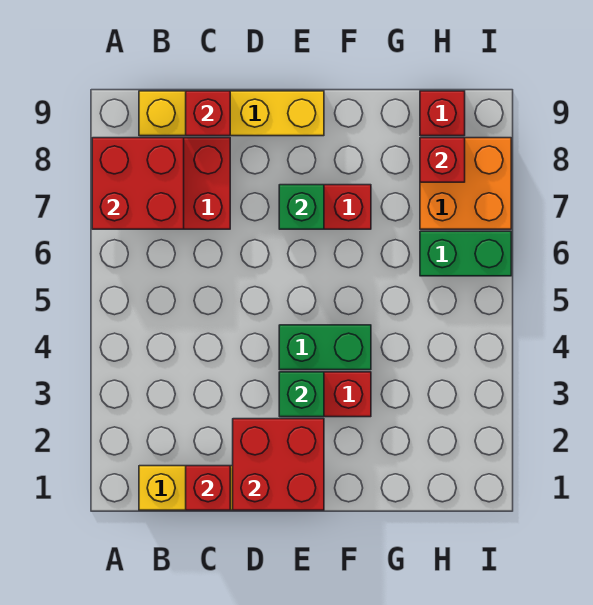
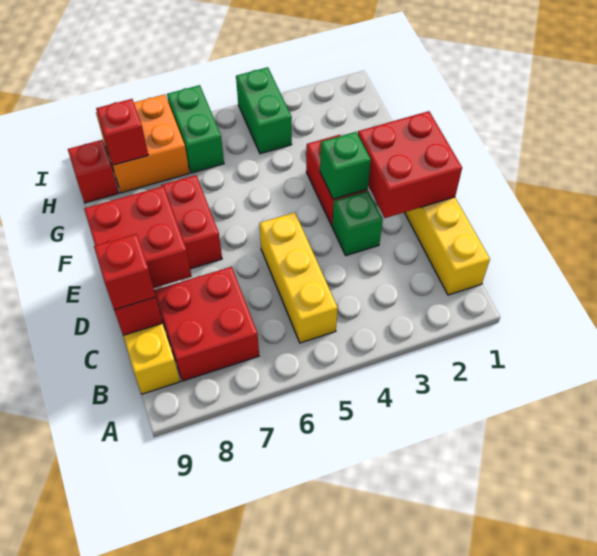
red brick A7:B8 level 2 -> red brick D8:E9 level 2
none -> yellow brick B5:D5 level 1
red brick C1 level 2 -> red brick C9 level 3
green brick E4:F4 level 1 -> green brick H4:I4 level 1
green brick E7 level 2 -> green brick D3 level 1

